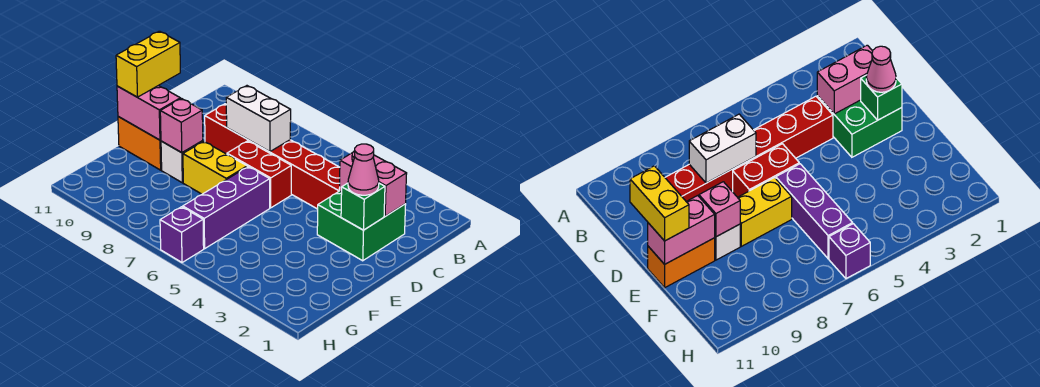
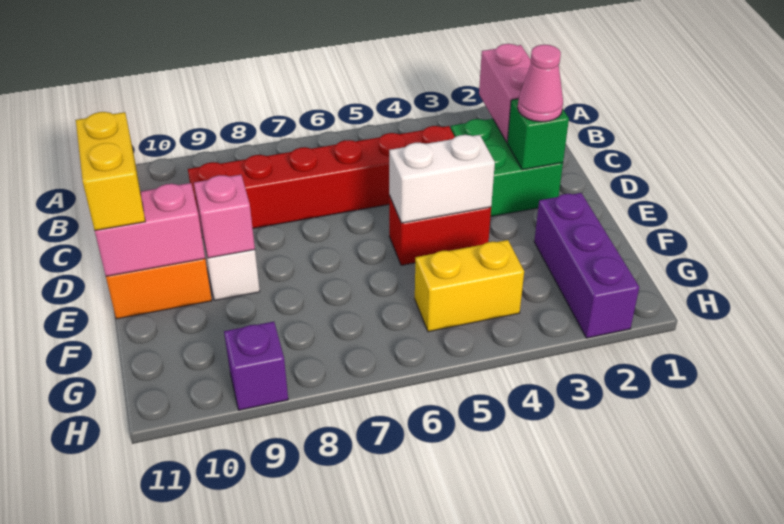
pink brick C2:C3 level 2 -> pink brick B2:C2 level 2
white brick C7:C8 level 2 -> white brick E4:E5 level 2
red brick D6:D7 level 1 -> red brick E4:E5 level 1
purple brick E6:G6 level 1 -> purple brick F2:H2 level 1
yellow brick E7:E8 level 1 -> yellow brick G4:G5 level 1
purple brick H6 level 1 -> purple brick H9 level 1

